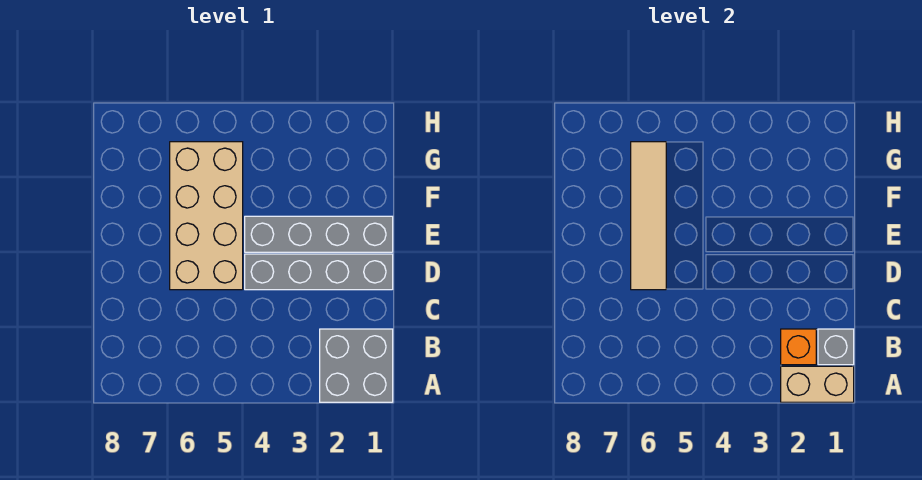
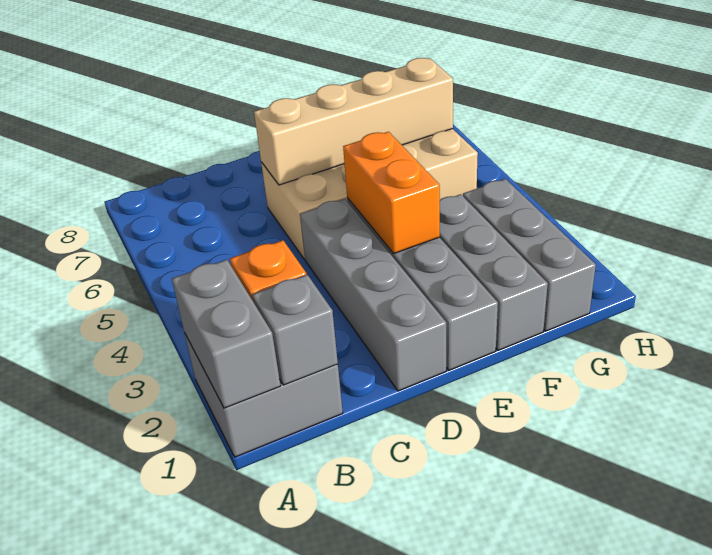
tan brick A1:A2 level 2 -> grey brick A1:A2 level 2
tan tile D6:G6 level 2 -> tan brick D6:G6 level 2
none -> orange brick E3:E4 level 2
none -> grey brick F1:F3 level 1
none -> grey brick G1:G3 level 1

